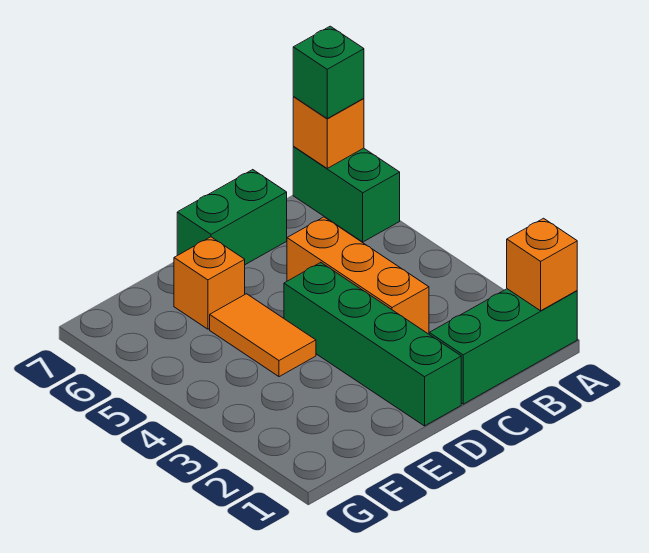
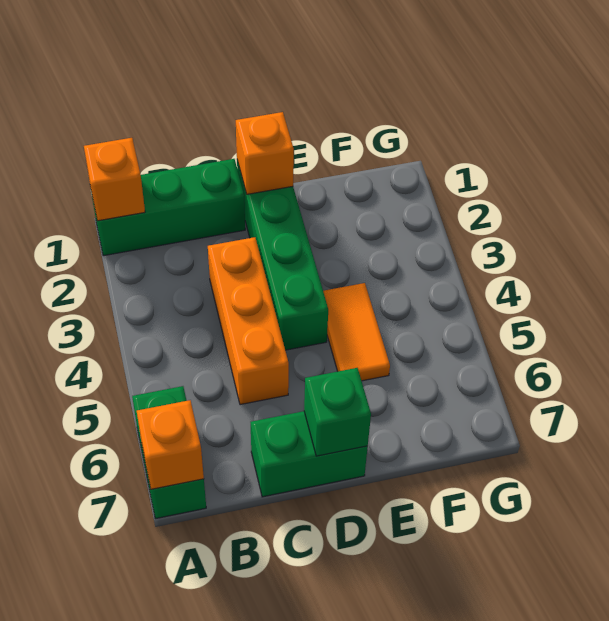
green brick A7 level 3 -> green brick D7 level 2
orange brick E6 level 1 -> orange brick D1 level 2

